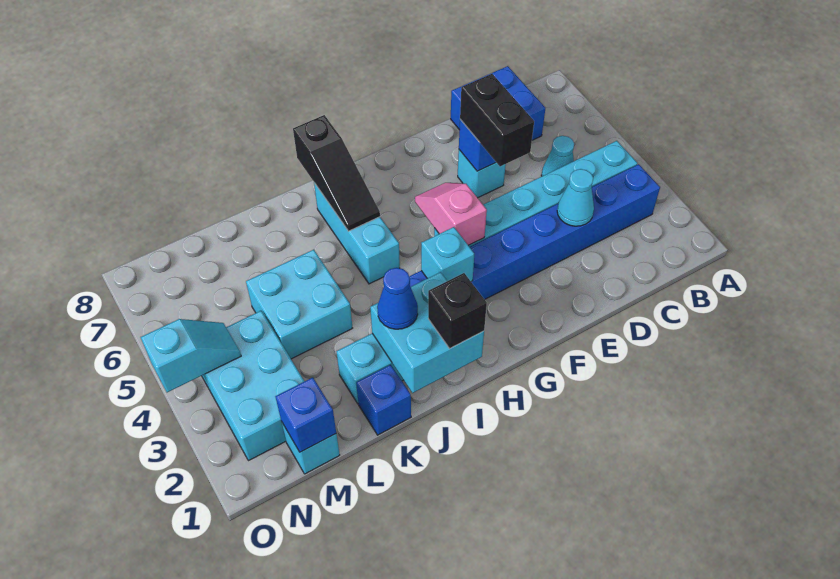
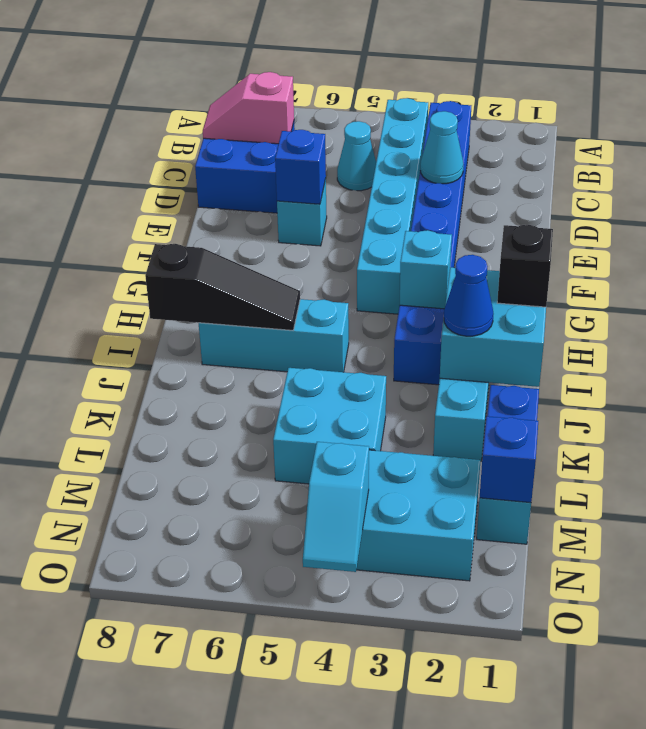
black brick E5:E6 level 3 -> none
pink slope G4:G5 level 2 top 4 -> pink slope C7:C8 level 2 top 7
cyan slope N4:O4 level 2 top O -> cyan slope N4:O4 level 2 top N

